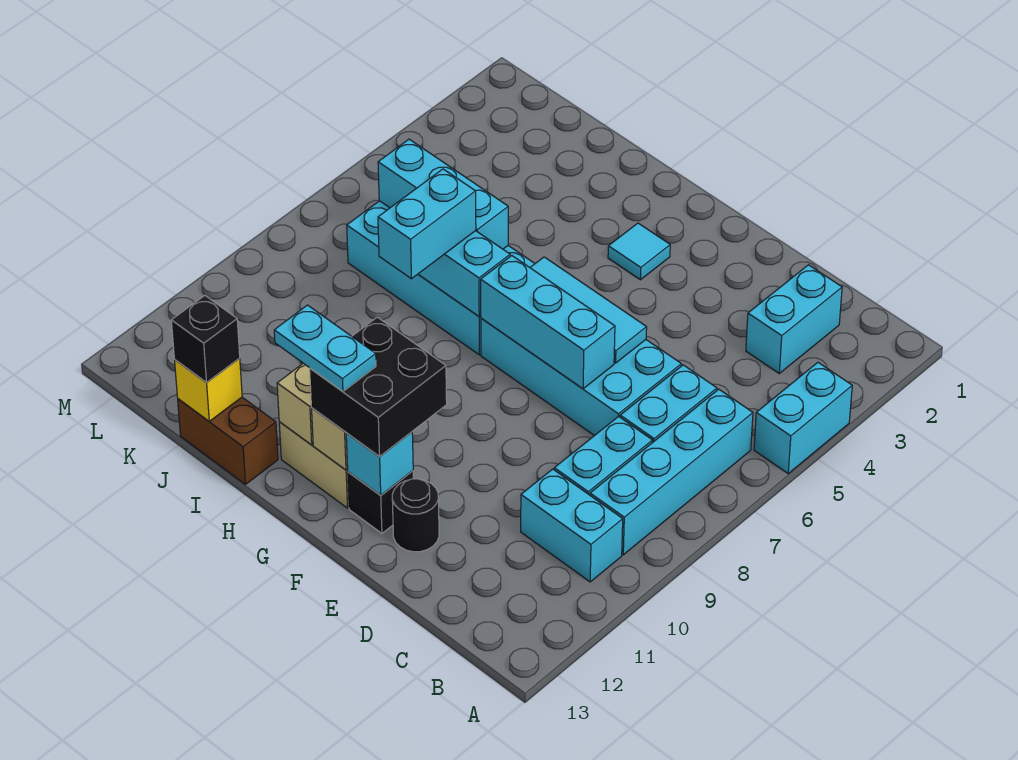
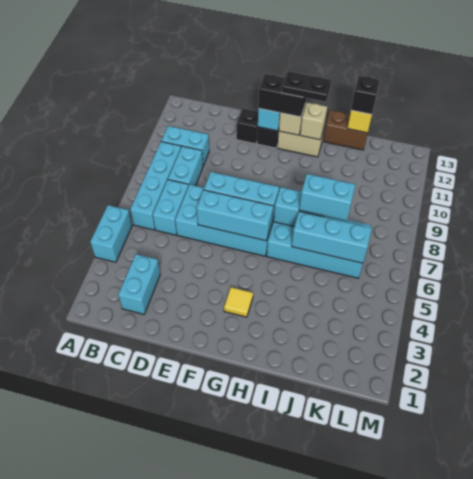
cyan tile E6:G6 level 2 -> cyan brick E6:G6 level 2
black round brick E12 level 1 -> black brick E12 level 1
black brick F11:G12 level 3 -> black brick F12:G12 level 3
cyan tile G3 level 1 -> yellow tile G3 level 1
cyan plate G12:H12 level 4 -> black plate G12:H12 level 4
cyan brick I7:I8 level 3 -> cyan brick I7:J7 level 3

